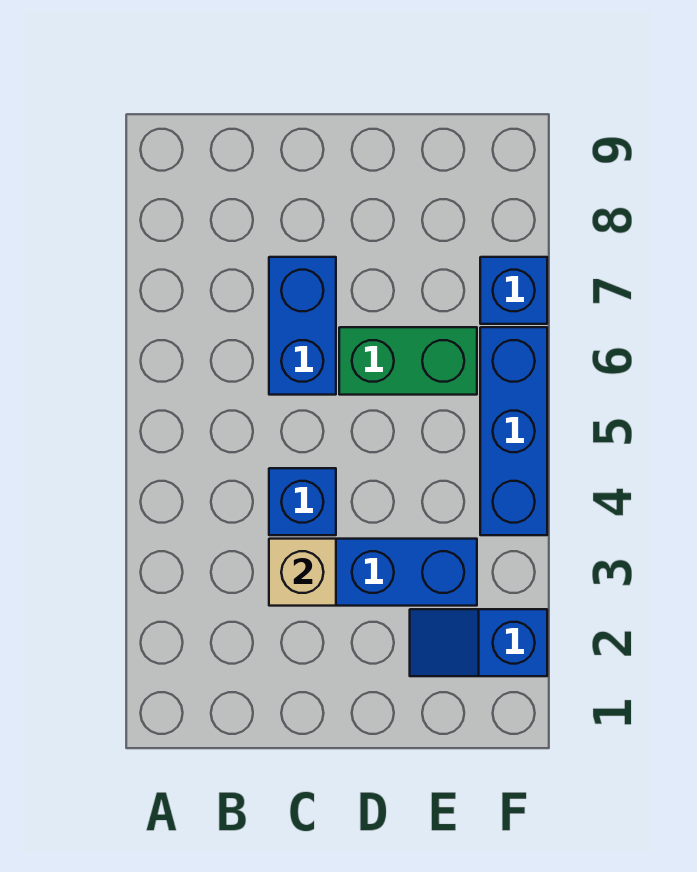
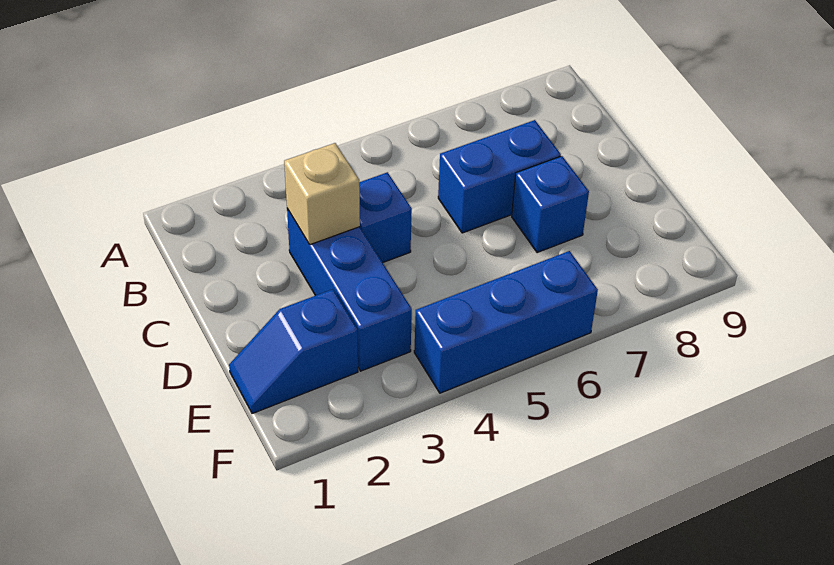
green brick D6:E6 level 1 -> none
blue slope E2:F2 level 1 top F -> blue slope E1:E2 level 1 top 2
blue brick F7 level 1 -> blue brick D7 level 1

